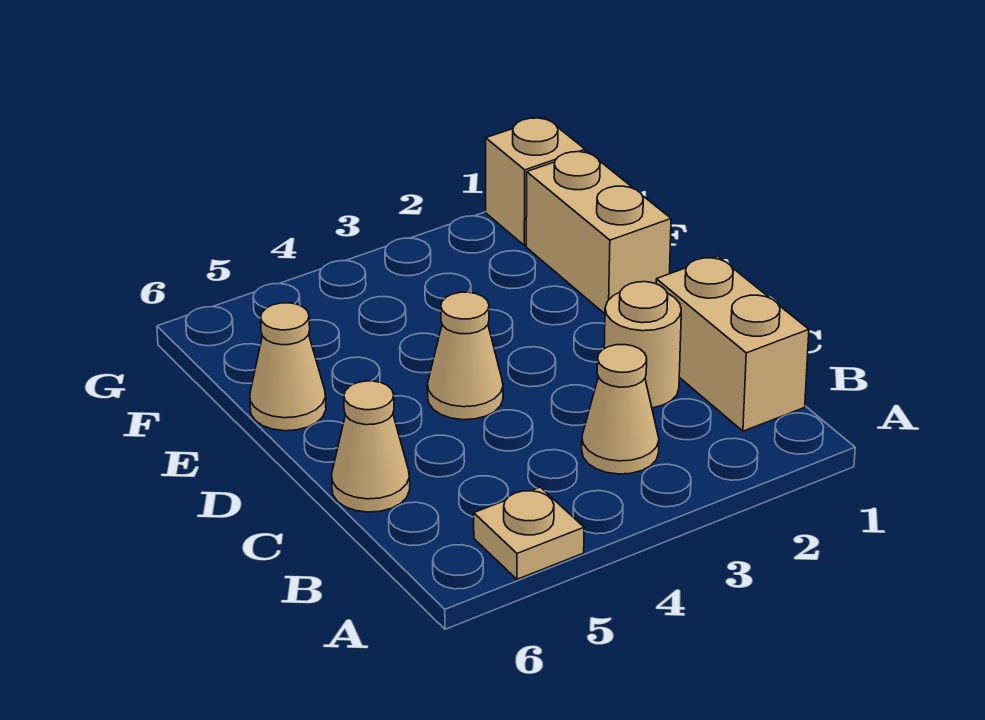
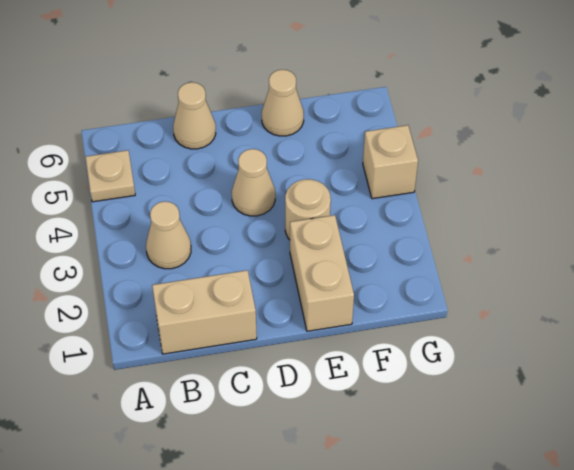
tan round brick C2 level 1 -> tan round brick E3 level 1
tan brick E1:F1 level 1 -> tan brick E1:E2 level 1
tan brick G1 level 1 -> tan brick G4 level 1

